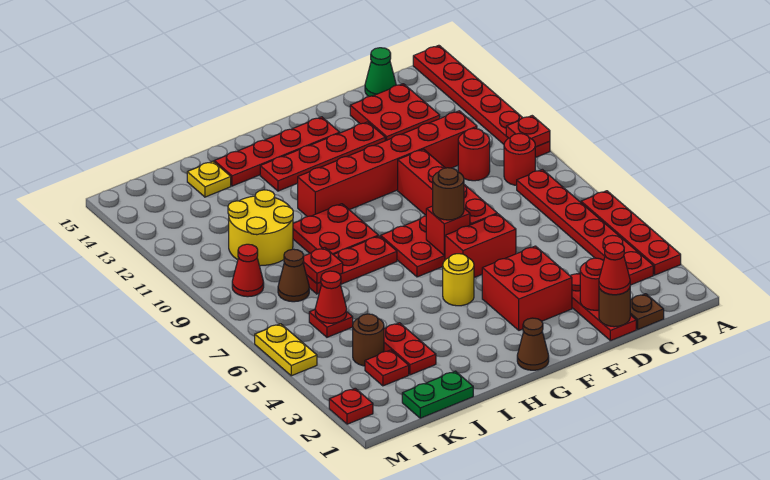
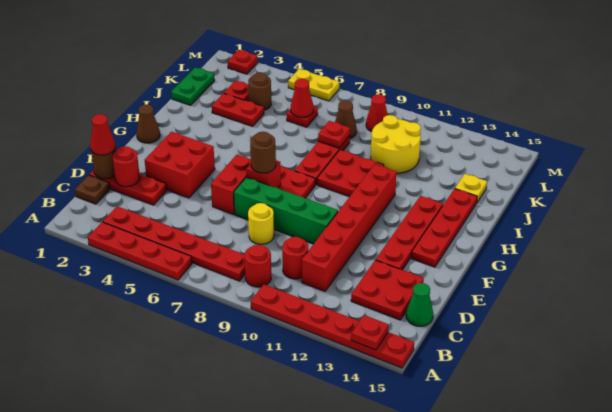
red plate A10 level 2 -> red plate A14 level 2
red brick E7:E10 level 1 -> green brick E7:E10 level 1
yellow round brick G5 level 1 -> yellow round brick D8 level 1

